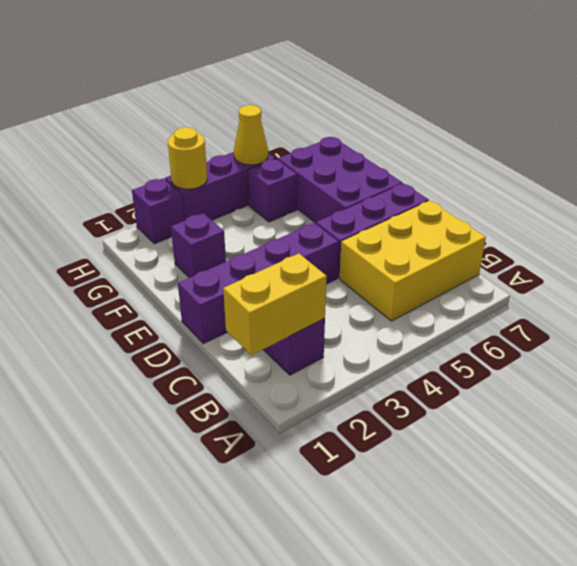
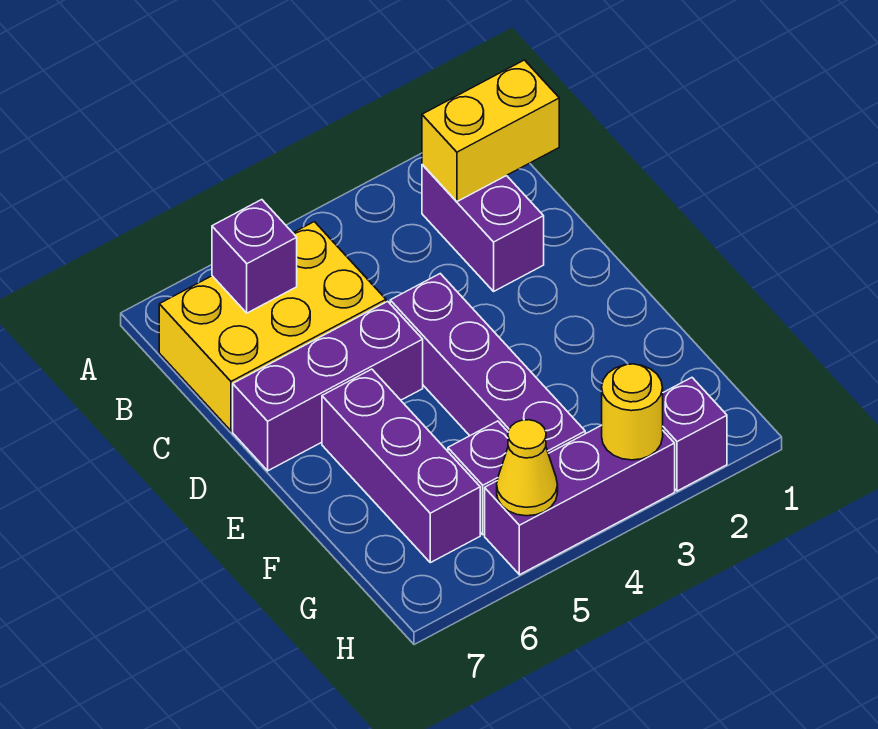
purple brick D1:D4 level 1 -> purple brick D4:G4 level 1
purple brick E6:G7 level 1 -> purple brick E6:G6 level 1
purple brick F2 level 1 -> purple brick B6 level 2

